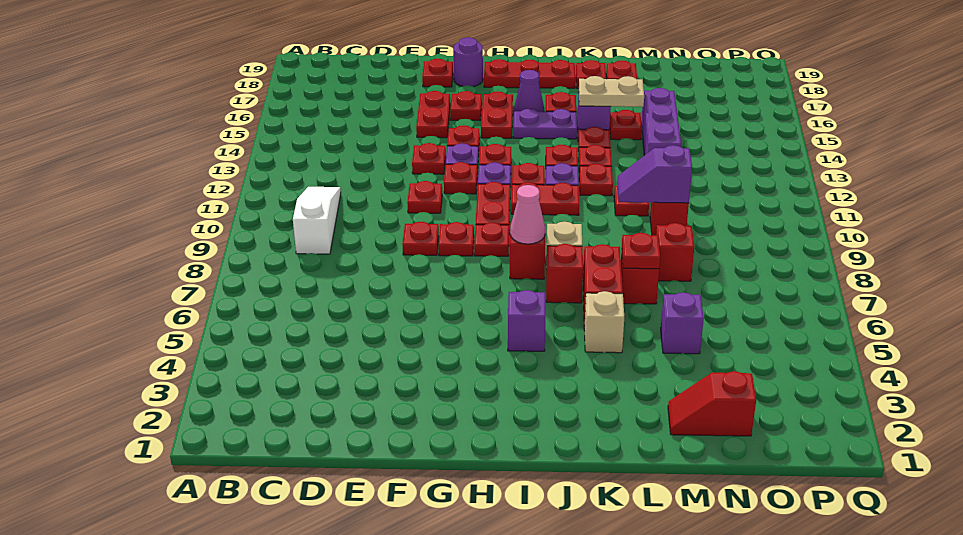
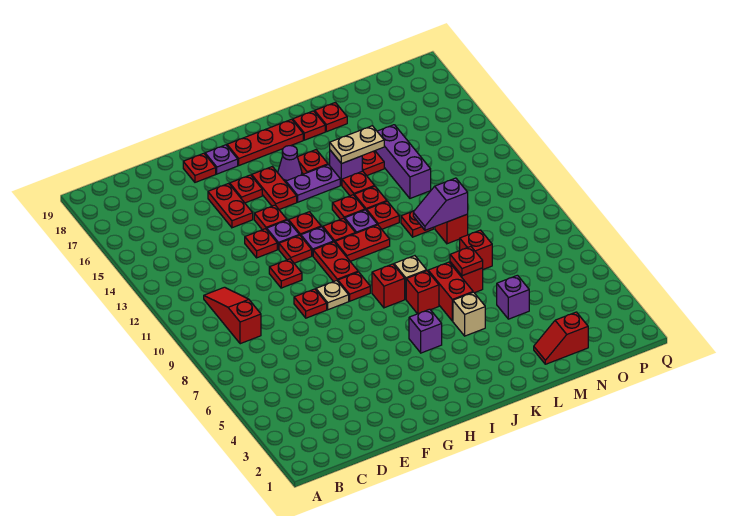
white slope C9:C11 level 1 top 9 -> red slope C9:C11 level 1 top 9
red plate G9 level 1 -> tan plate G9 level 1
purple round brick G18 level 1 -> purple plate G18 level 1
pink cone I8 level 2 -> none

